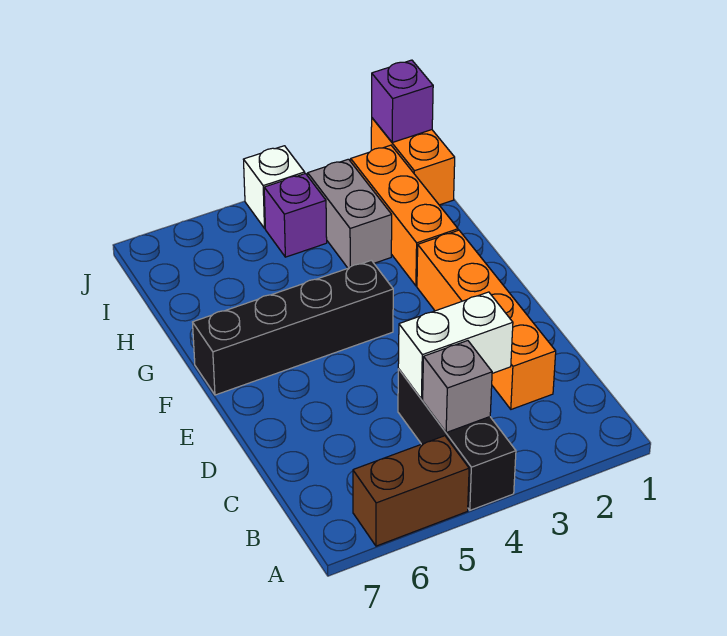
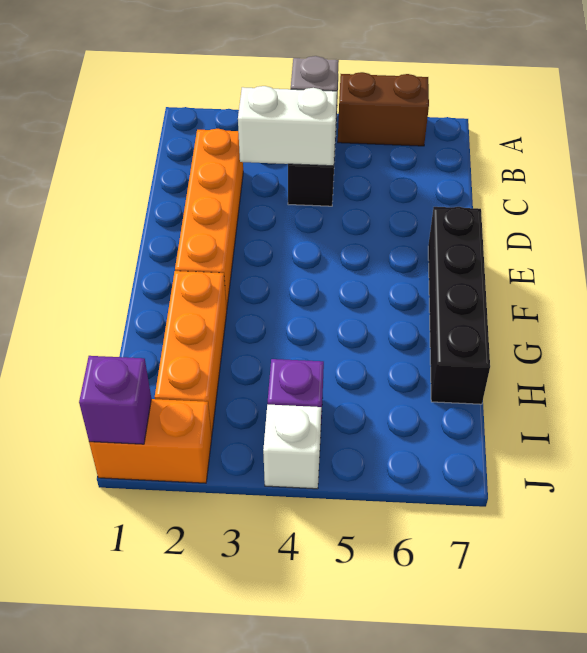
black brick F4:F7 level 1 -> black brick E7:H7 level 1
grey brick H3:I3 level 1 -> none
orange brick I1:J1 level 1 -> orange brick J1:J2 level 1

